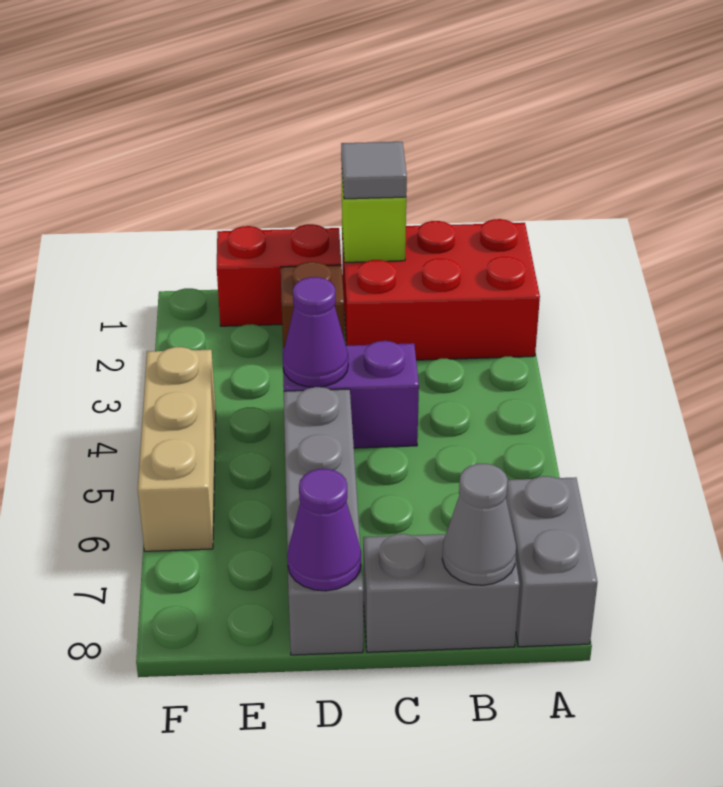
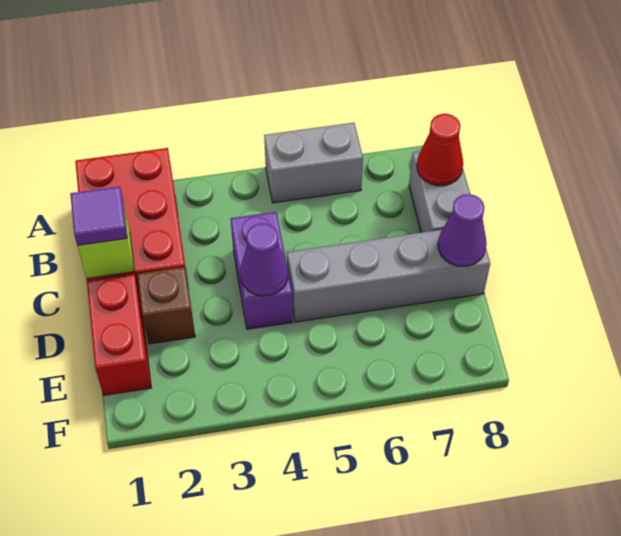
grey brick A7:A8 level 1 -> grey brick A5:A6 level 1
grey cone B8 level 2 -> red cone B8 level 2
grey tile C1 level 3 -> purple tile C1 level 3
tan brick F4:F6 level 1 -> none

